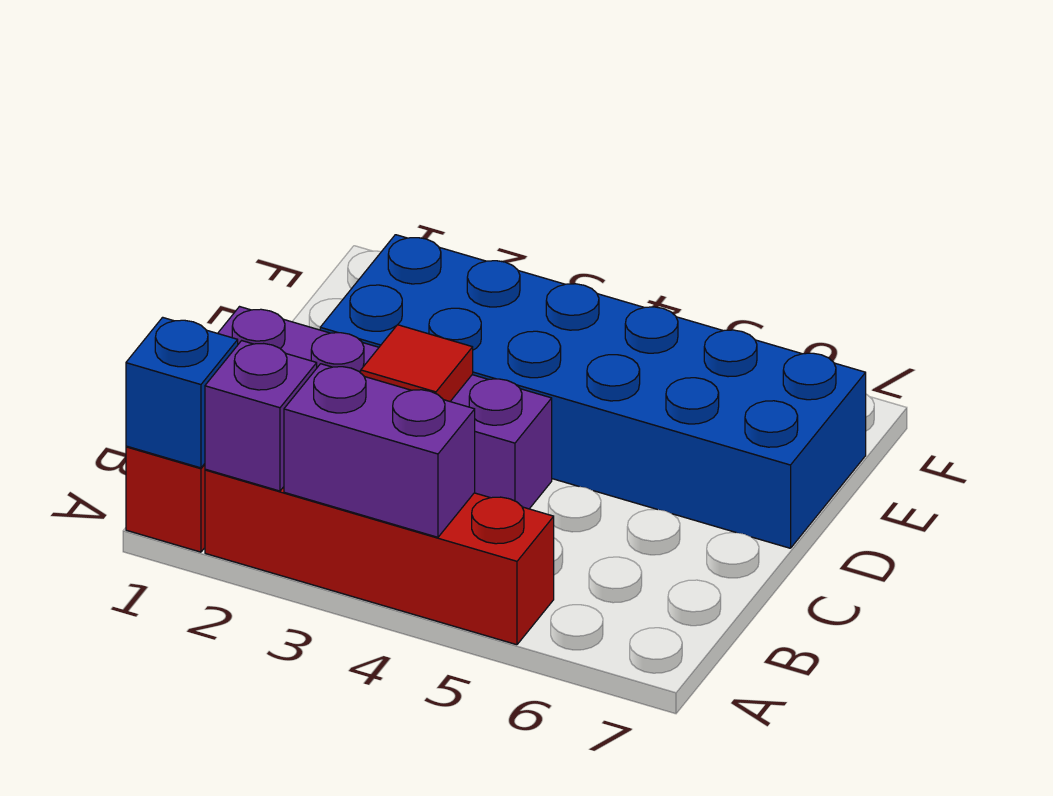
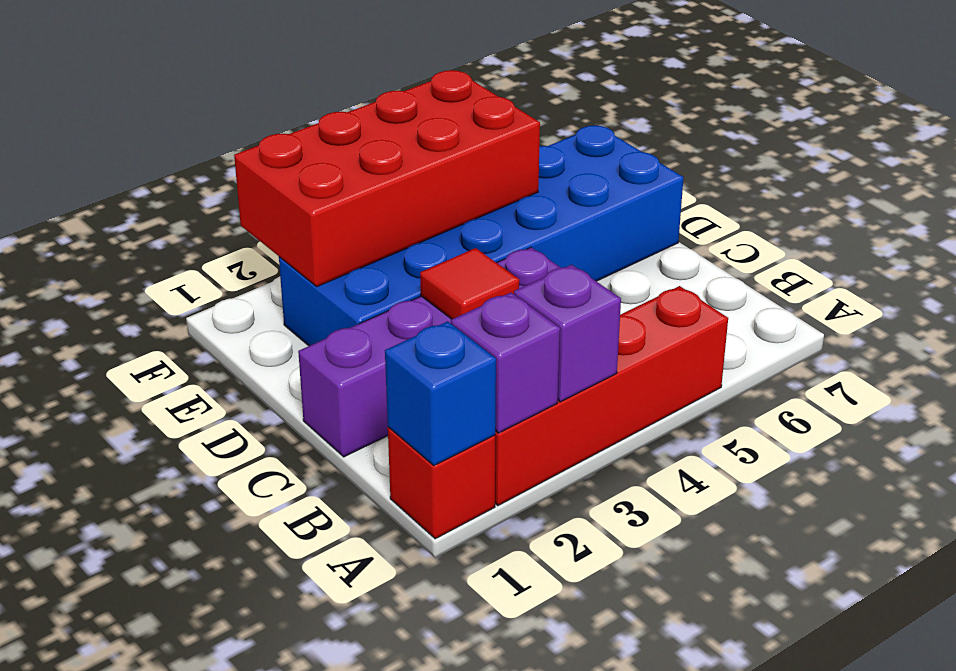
purple brick A3:A4 level 2 -> purple brick A3 level 2
none -> red brick E2:F5 level 2

